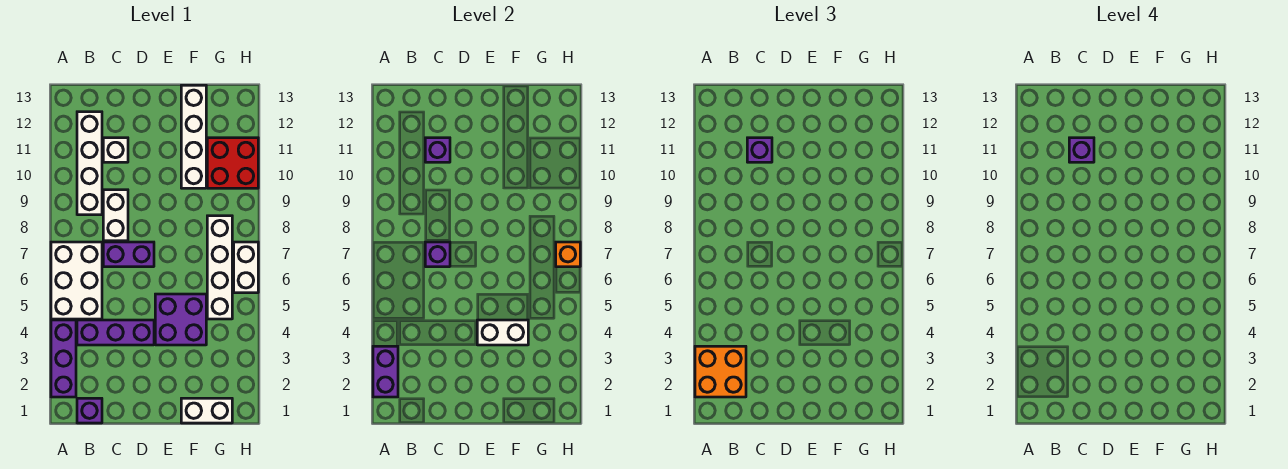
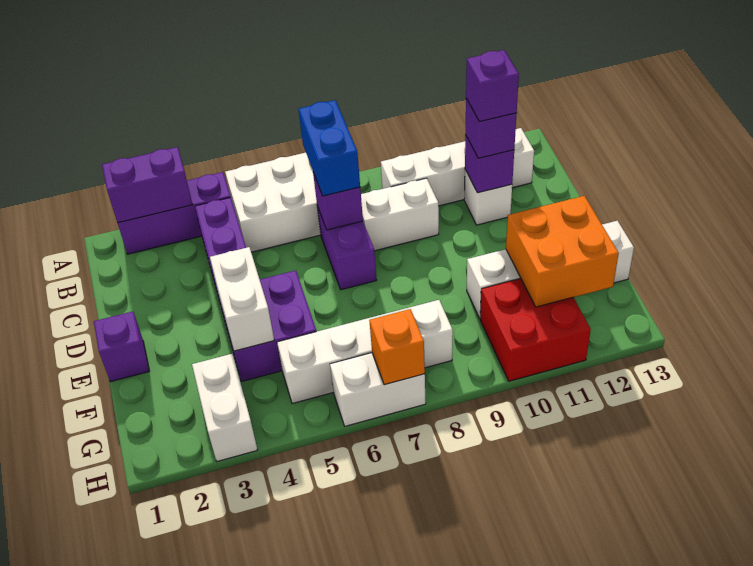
orange brick A2:B3 level 3 -> orange brick F11:G12 level 2
purple brick B1 level 1 -> purple brick E1 level 1
none -> blue brick B7:C7 level 3
white brick F1:G1 level 1 -> white brick G3:H3 level 1

